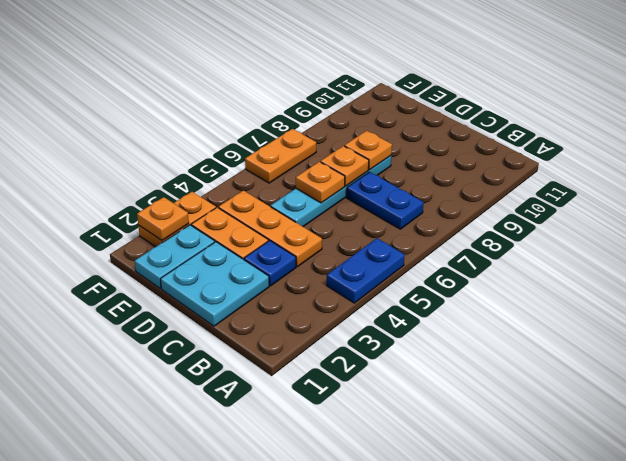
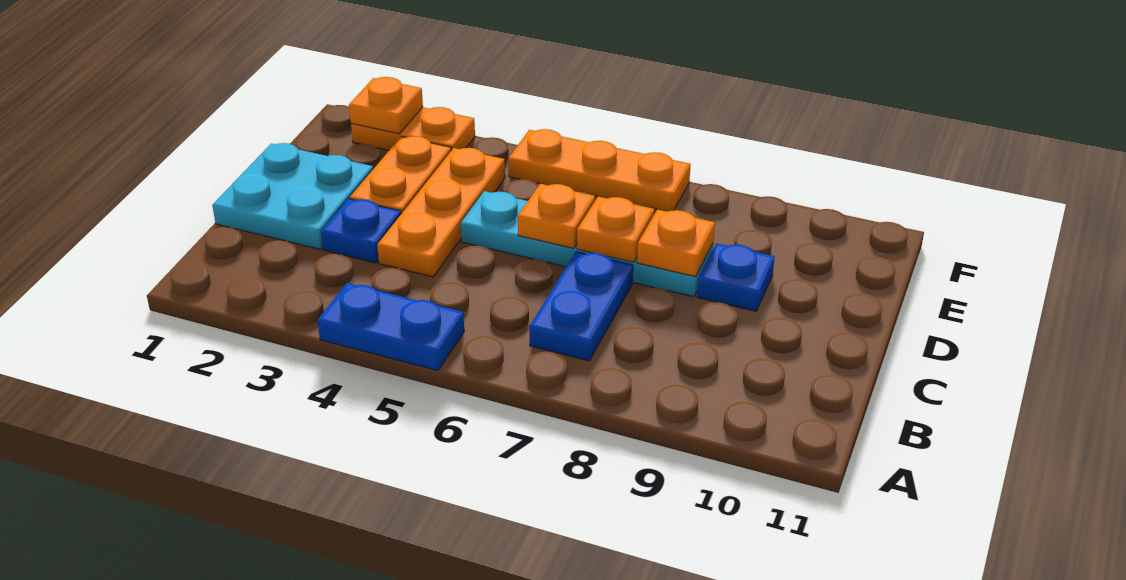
none -> blue plate D9 level 1
cyan plate E1:E2 level 1 -> none
orange plate F6:F7 level 1 -> orange plate F5:F7 level 1

